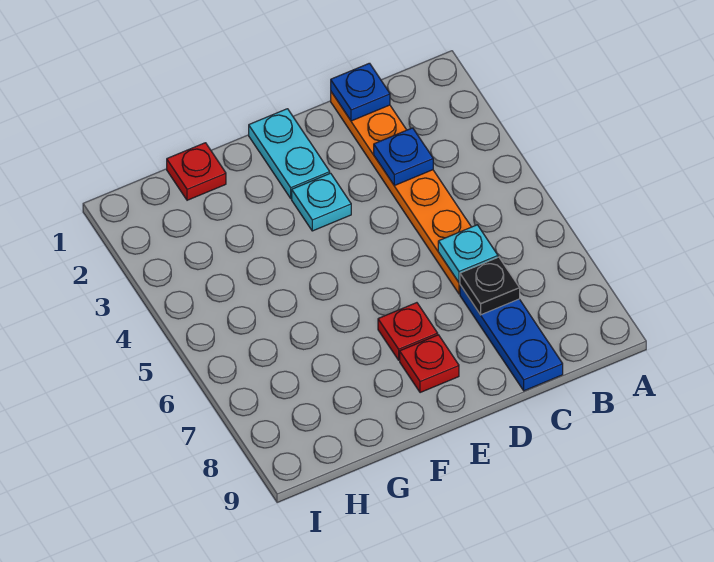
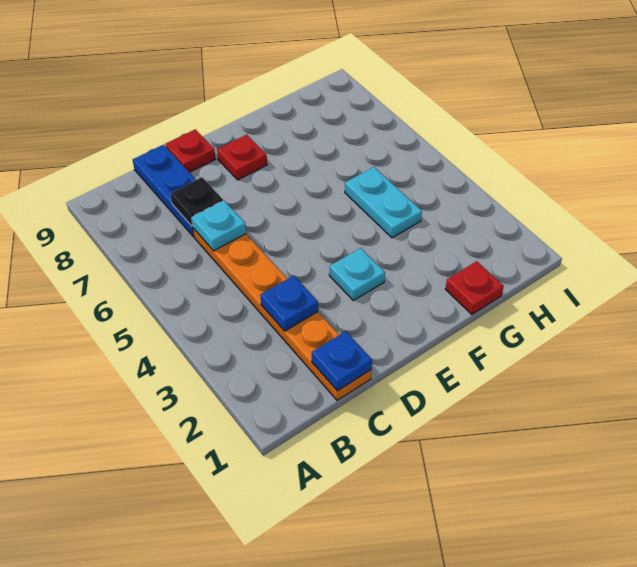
cyan plate E1:E2 level 1 -> cyan plate G4:G5 level 1
red plate E7 level 1 -> red plate D9 level 1

